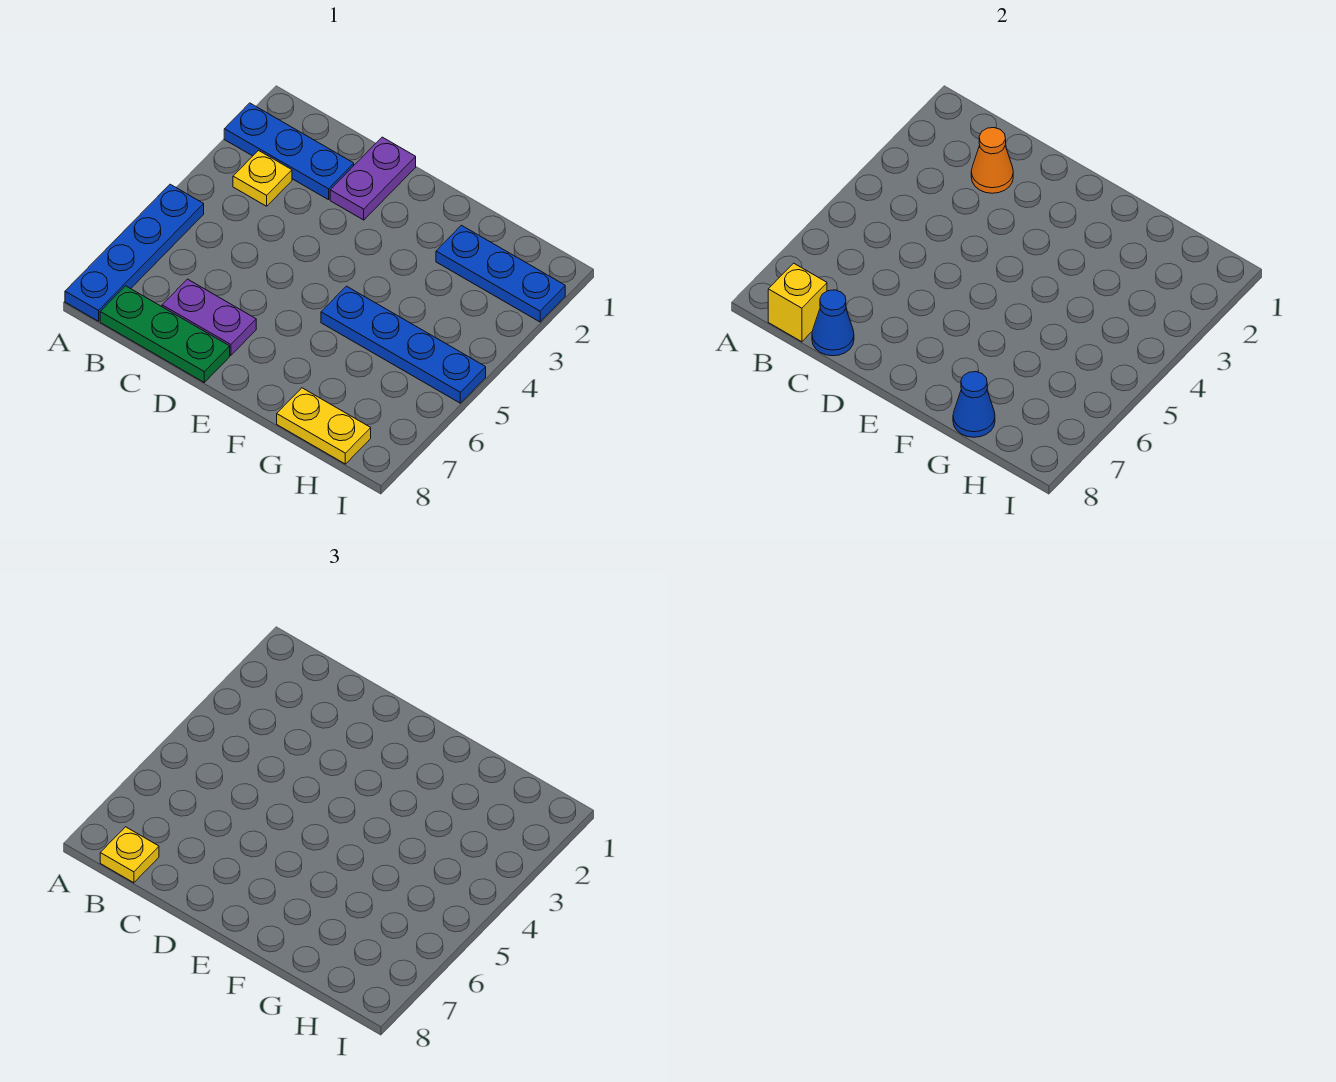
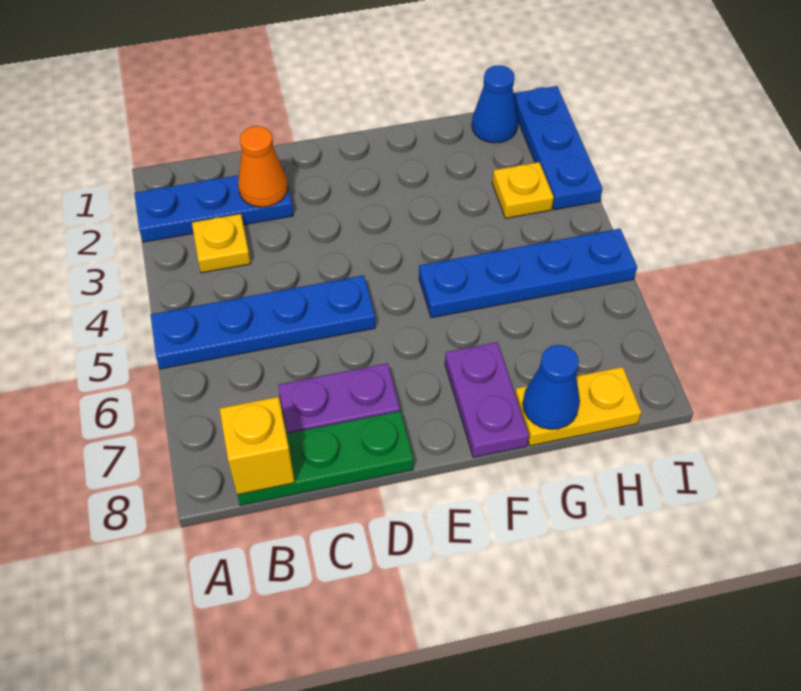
blue plate A5:A8 level 1 -> blue plate A5:D5 level 1
yellow plate B8 level 3 -> yellow plate H3 level 1
blue cone C8 level 2 -> blue cone H1 level 1
purple plate D1:D2 level 1 -> purple plate F7:F8 level 1
blue plate G2:I2 level 1 -> blue plate I1:I3 level 1

